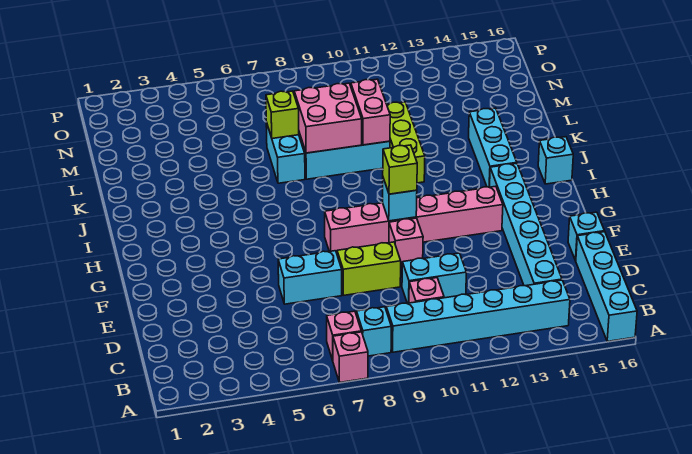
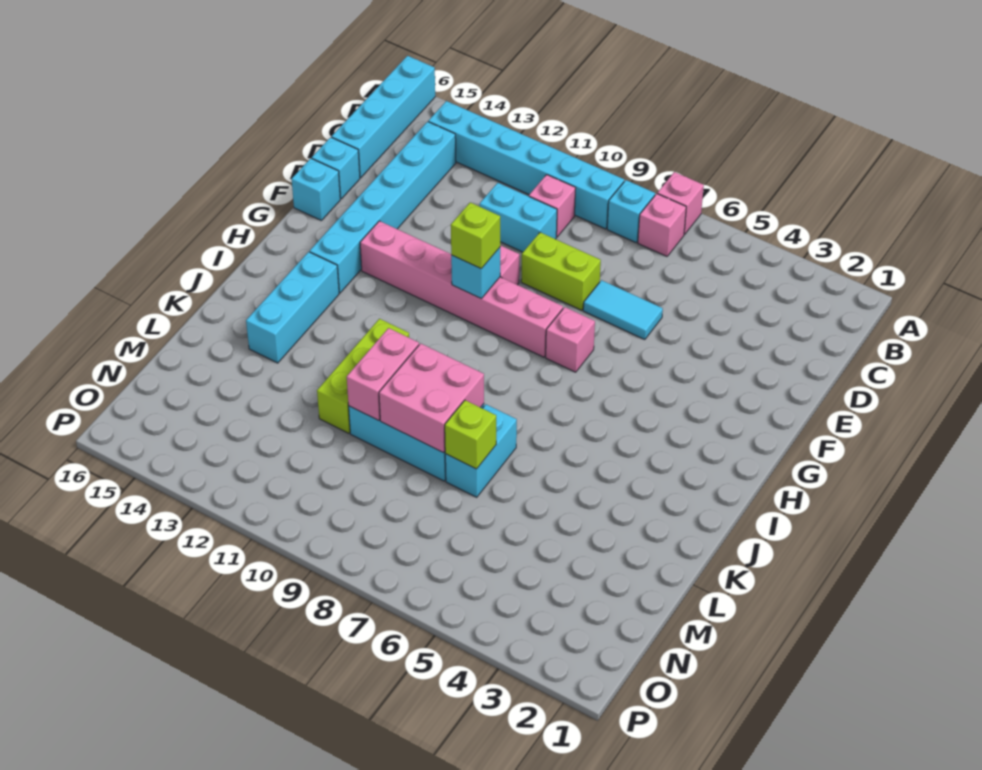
cyan brick E6:E7 level 1 -> cyan tile E6:E7 level 1
none -> pink brick G7 level 1
cyan brick I16 level 1 -> cyan brick F16 level 1

